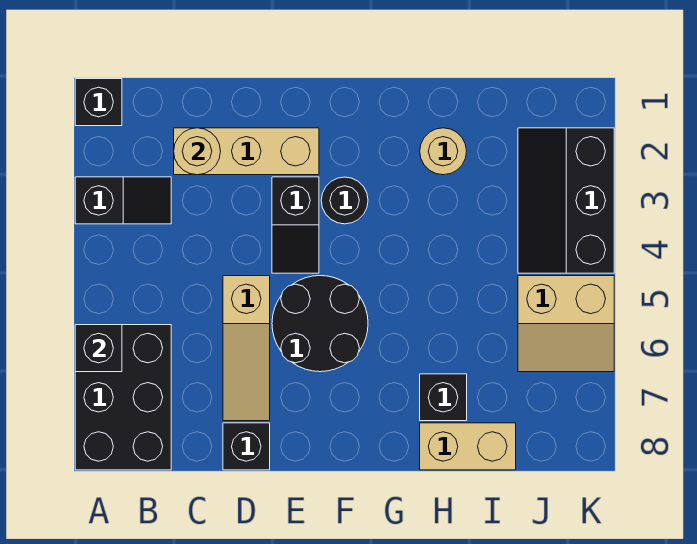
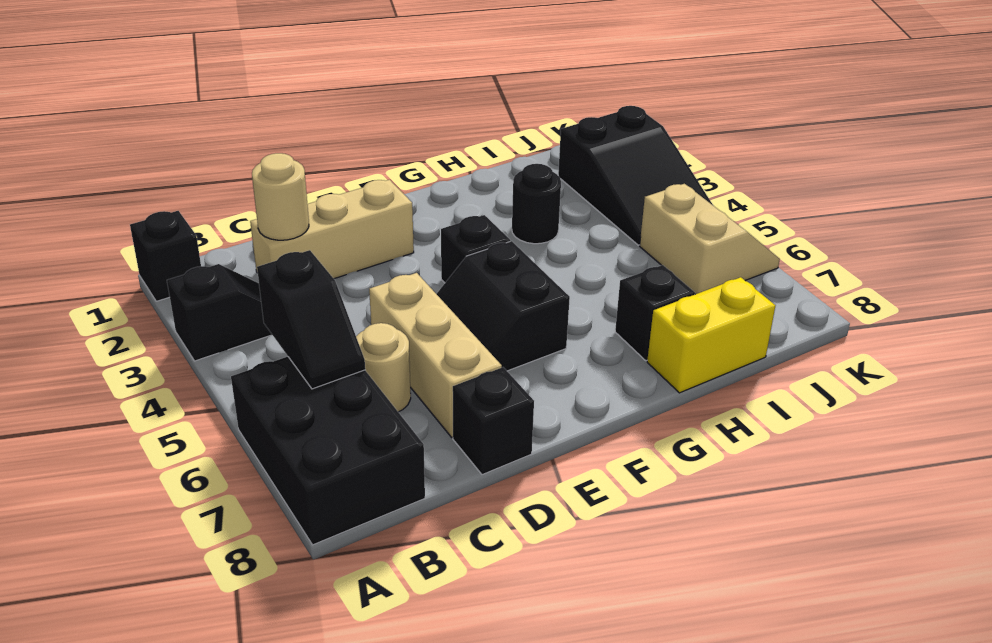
black brick A6 level 2 -> black brick F4 level 1
tan slope D5:D7 level 1 top 5 -> tan brick D5:D7 level 1
black slope E3:E4 level 1 top 3 -> black slope B5:B6 level 2 top 5
black round brick E5:F6 level 1 -> black slope E5:F6 level 1 top F
black round brick F3 level 1 -> black round brick H3 level 1
tan round brick H2 level 1 -> tan round brick C6 level 1
tan brick H8:I8 level 1 -> yellow brick H8:I8 level 1
black slope J2:K4 level 1 top K -> black slope J2:K4 level 1 top 2
tan slope J5:K6 level 1 top 5 -> tan slope J5:K6 level 1 top J

